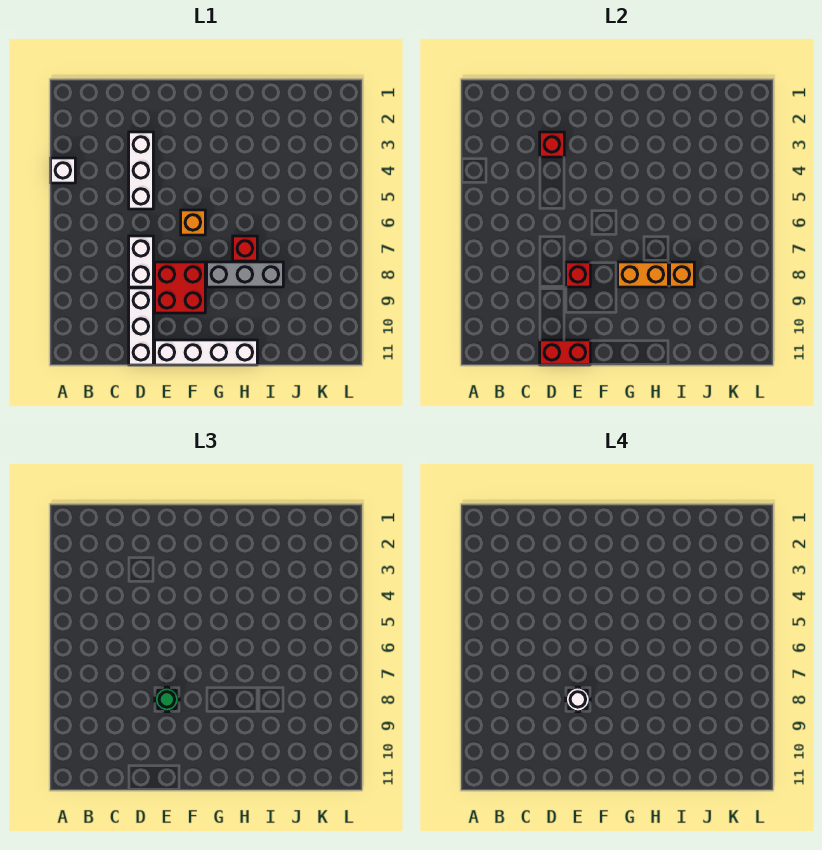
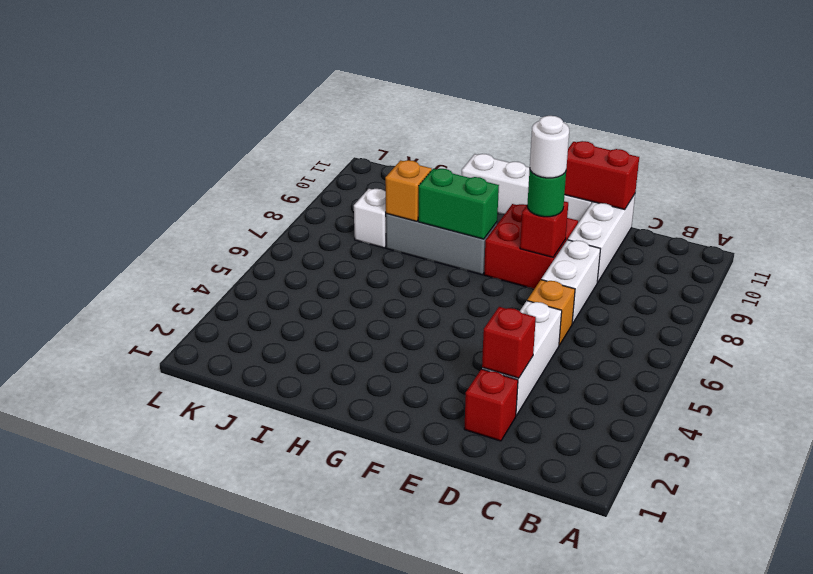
white brick A4 level 1 -> white brick J8 level 1
orange brick F6 level 1 -> orange brick D6 level 1
orange brick G8:H8 level 2 -> green brick G8:H8 level 2
red brick H7 level 1 -> red brick D2 level 1

